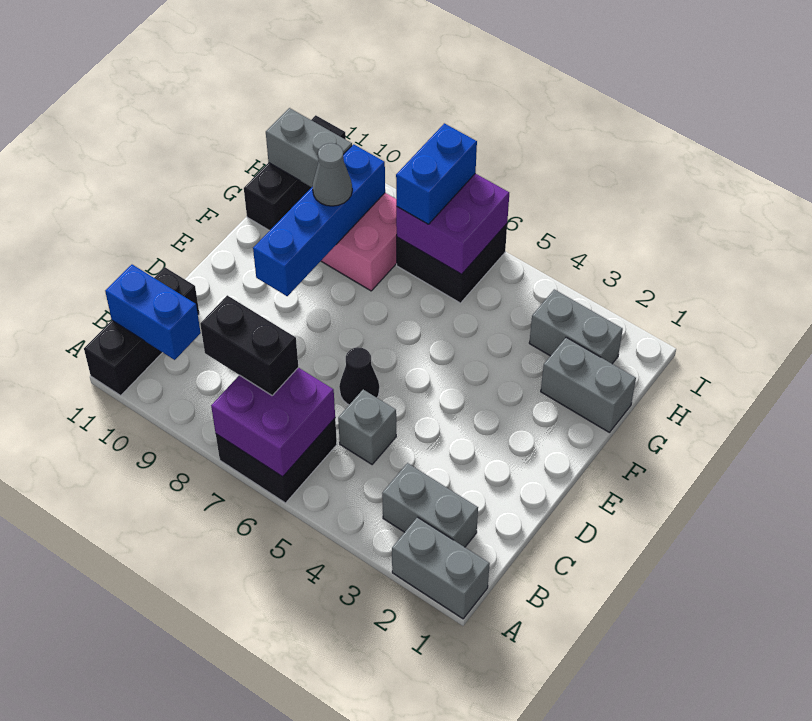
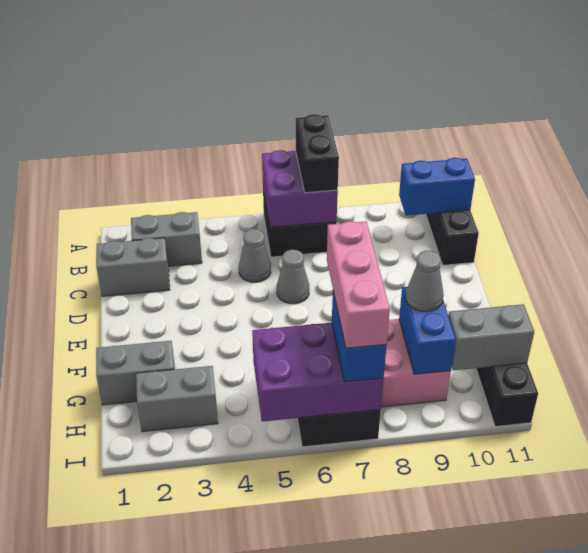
grey brick A1:A2 level 1 -> grey brick C1:C2 level 1
black brick B7:B8 level 3 -> black brick A7:B7 level 3
grey brick C5 level 1 -> grey cone C5 level 1
black cone D6 level 1 -> grey cone D6 level 1
blue brick E9:H9 level 2 -> blue brick G9:H9 level 2
none -> pink brick G7:I7 level 4
purple brick H6:I7 level 2 -> purple brick H5:I7 level 2

